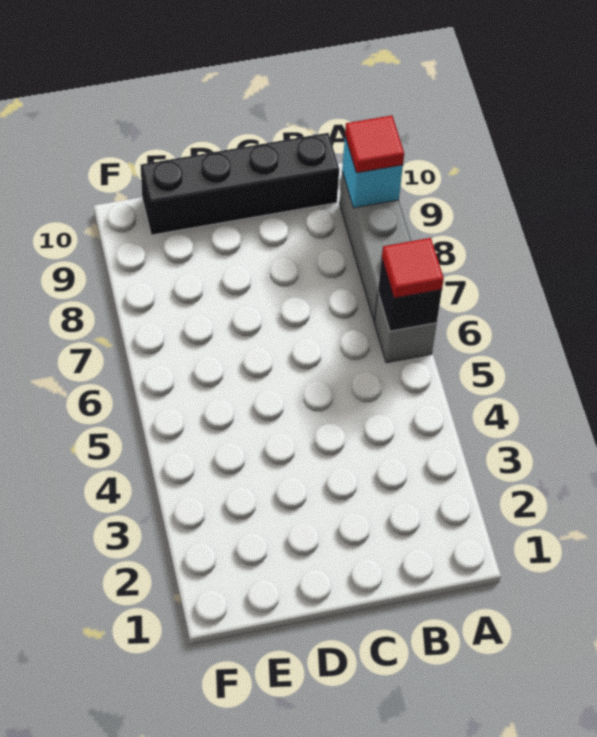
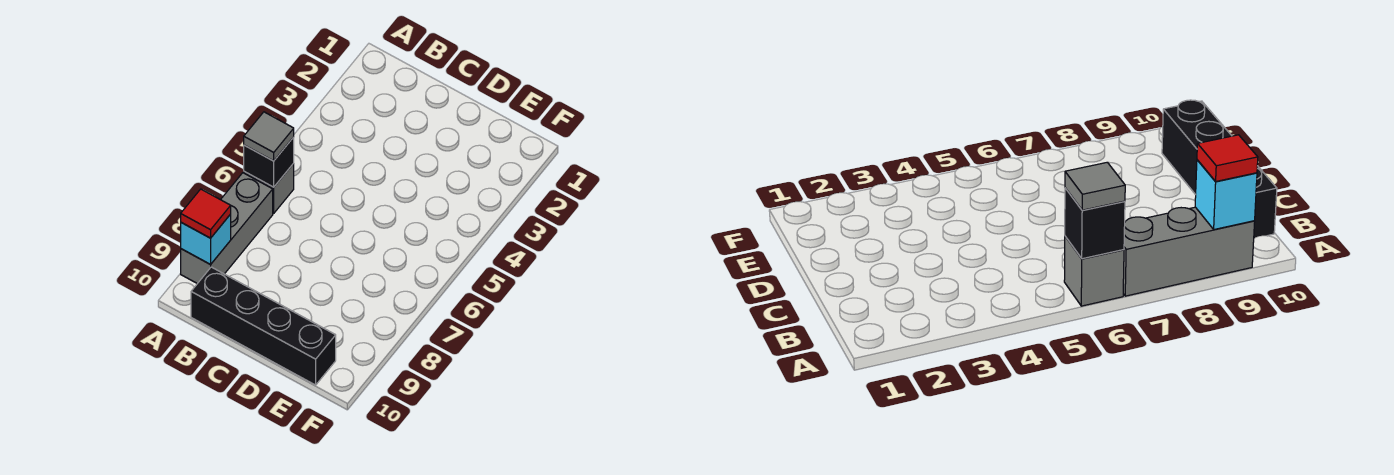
red tile A6 level 3 -> grey tile A6 level 3

